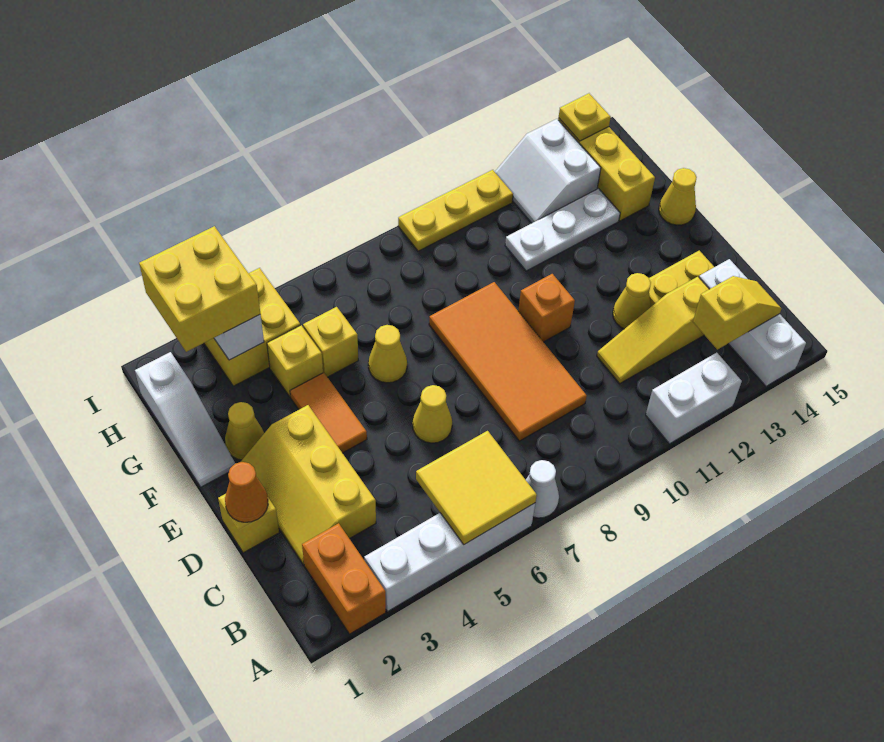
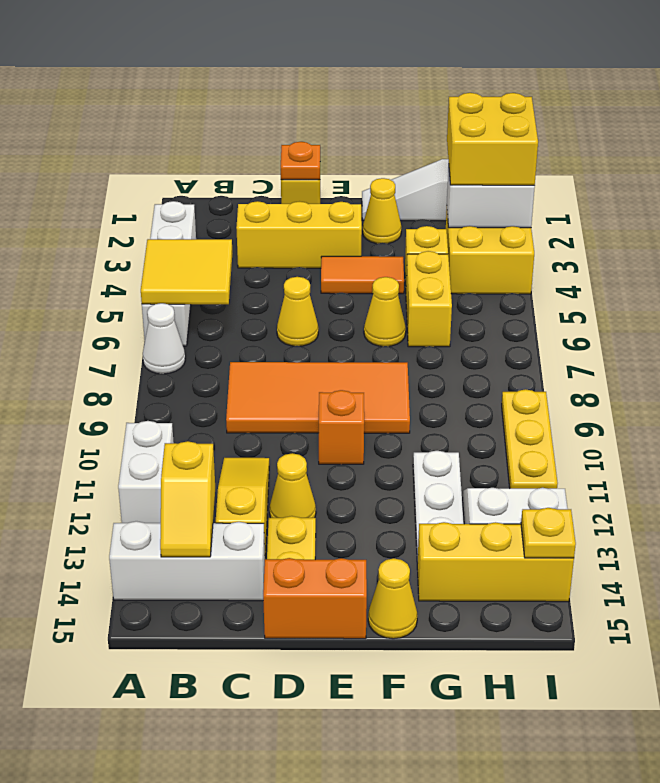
orange brick A2:B2 level 1 -> orange brick D15:E15 level 1
orange cone D1 level 2 -> orange plate D1 level 2
yellow brick G5 level 1 -> yellow brick G5:G6 level 1

